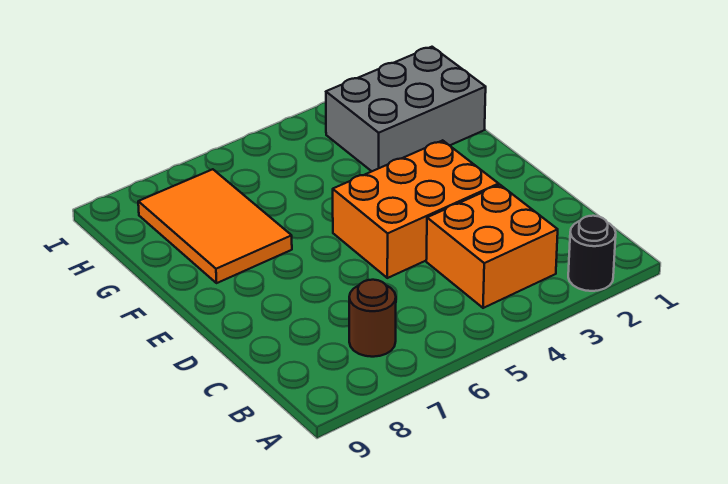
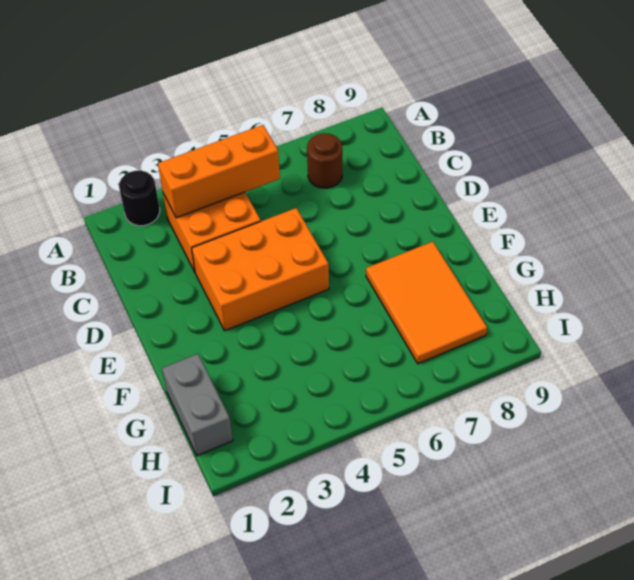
none -> orange brick B3:B5 level 2
grey brick G1:H3 level 1 -> grey brick G1:H1 level 1

